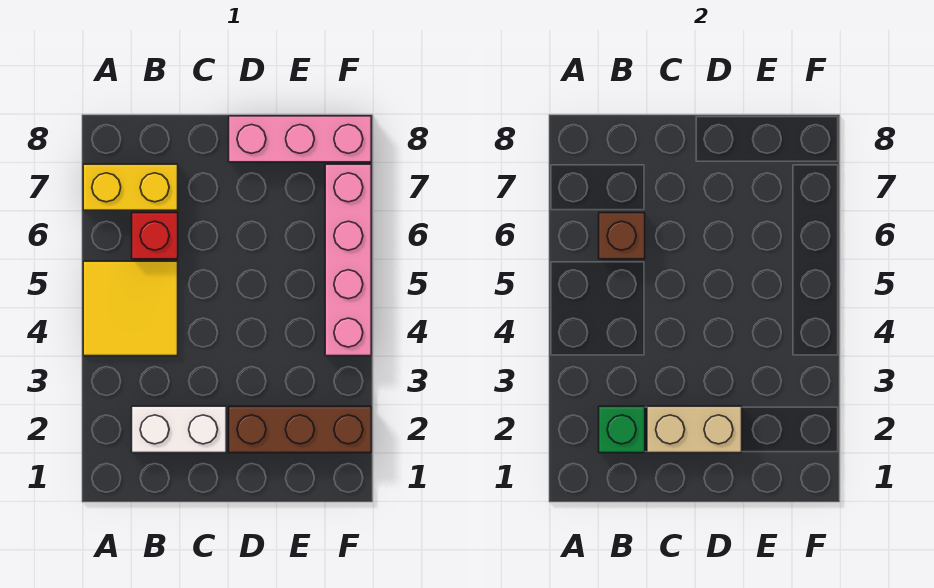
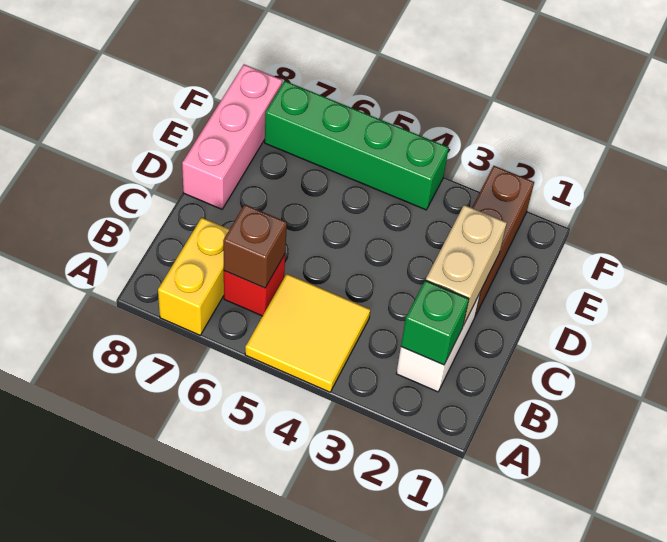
pink brick F4:F7 level 1 -> green brick F4:F7 level 1

